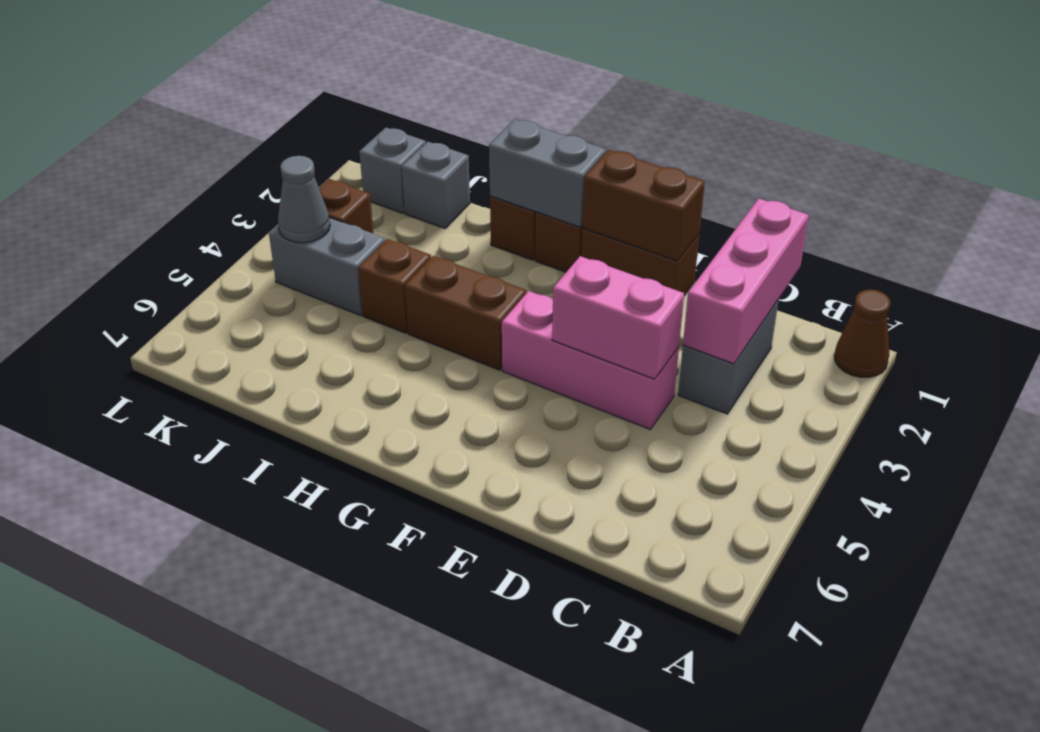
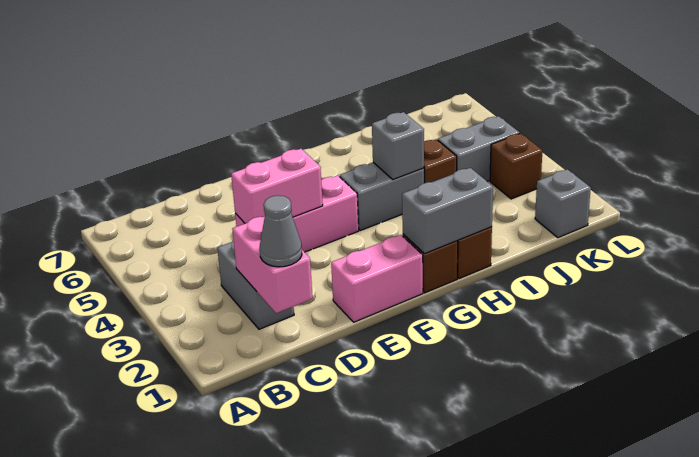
brown cone A1 level 1 -> none
pink brick C1:C3 level 2 -> pink brick C1:C2 level 2
brown brick E1:F1 level 1 -> pink brick E1:F1 level 1
brown brick E1:F1 level 2 -> none
brown brick G4:H4 level 1 -> grey brick G4:H4 level 1
grey brick J1 level 1 -> grey brick H4 level 2
grey cone K4 level 2 -> grey cone C1 level 3

